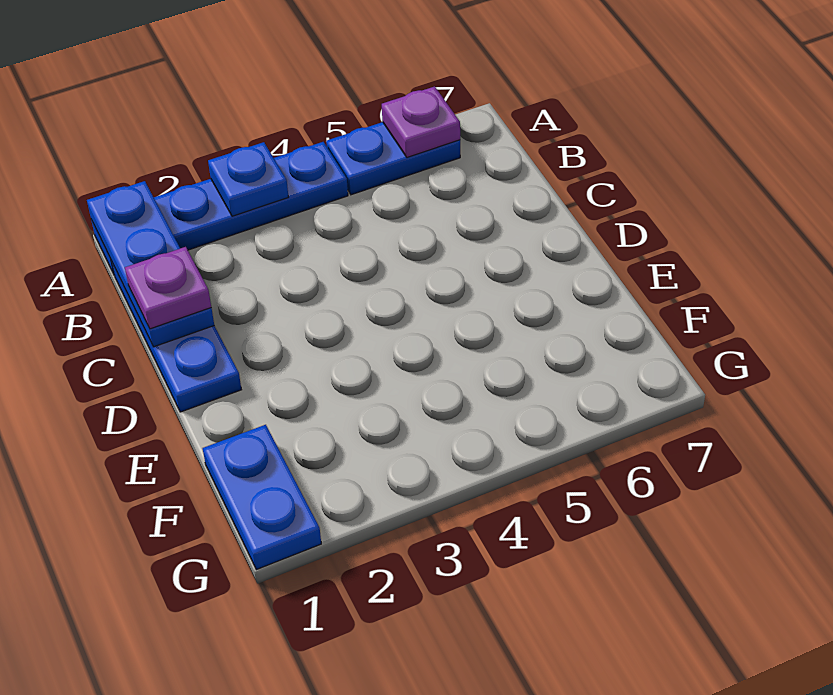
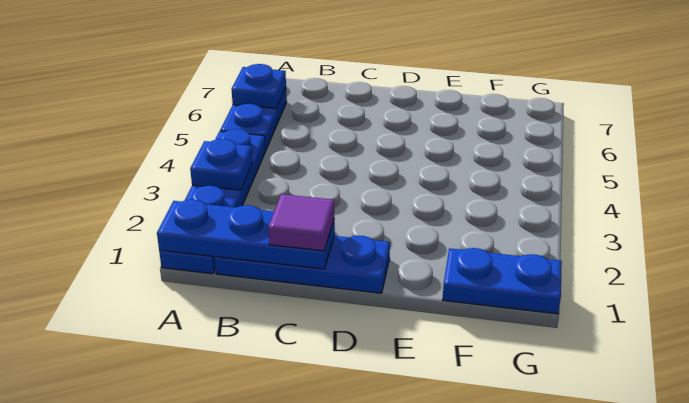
purple plate A6 level 2 -> blue plate A6 level 2
purple plate C1 level 3 -> purple tile C1 level 3

